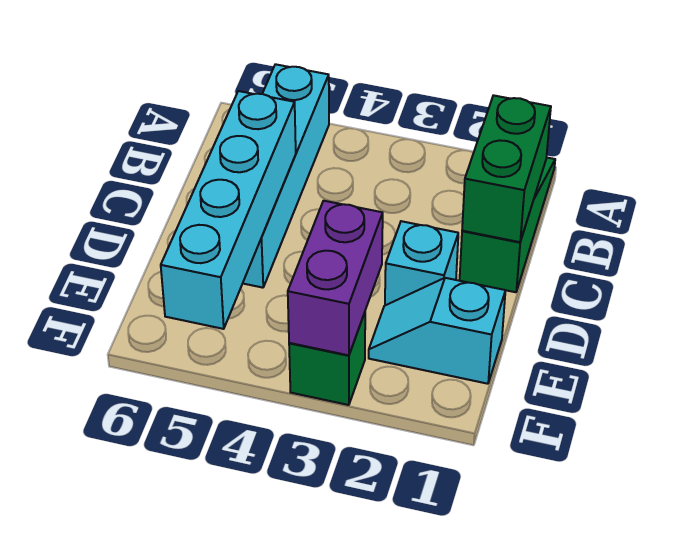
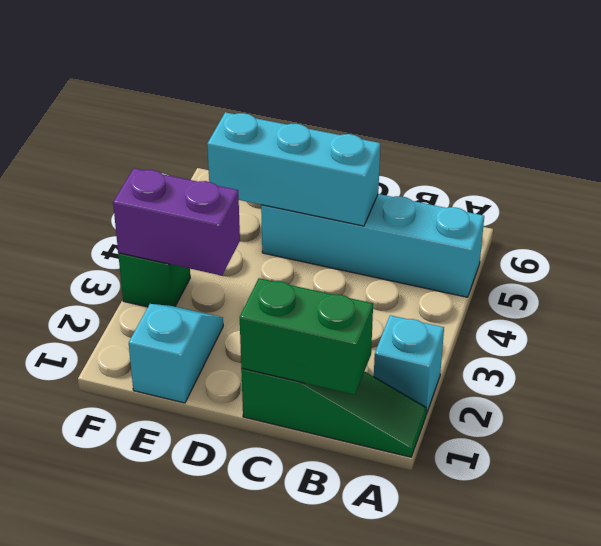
cyan brick C5:F5 level 2 -> cyan brick C5:E5 level 2
cyan brick D2 level 1 -> cyan brick A2 level 1

